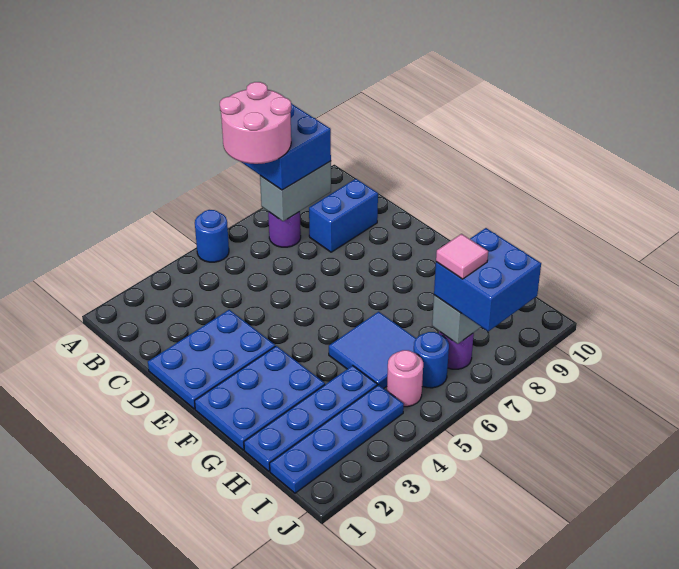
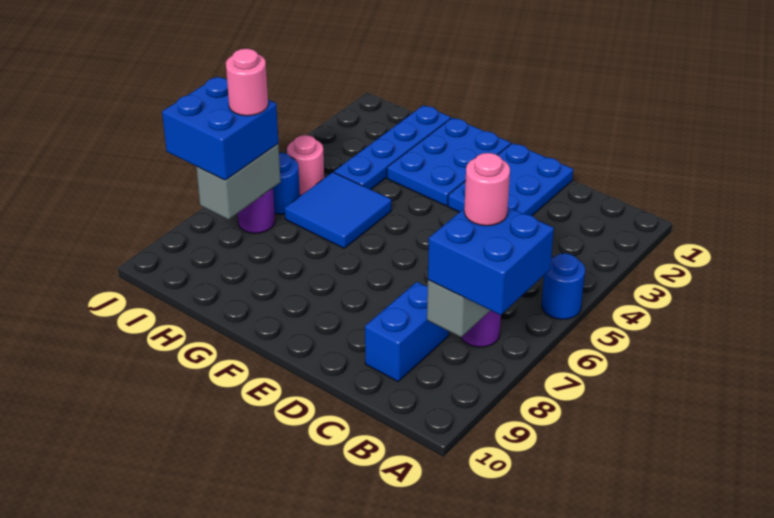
pink round brick A6:B7 level 4 -> pink round brick B7 level 4
blue plate I1:I4 level 1 -> none
pink tile I7 level 4 -> pink round brick I7 level 4

